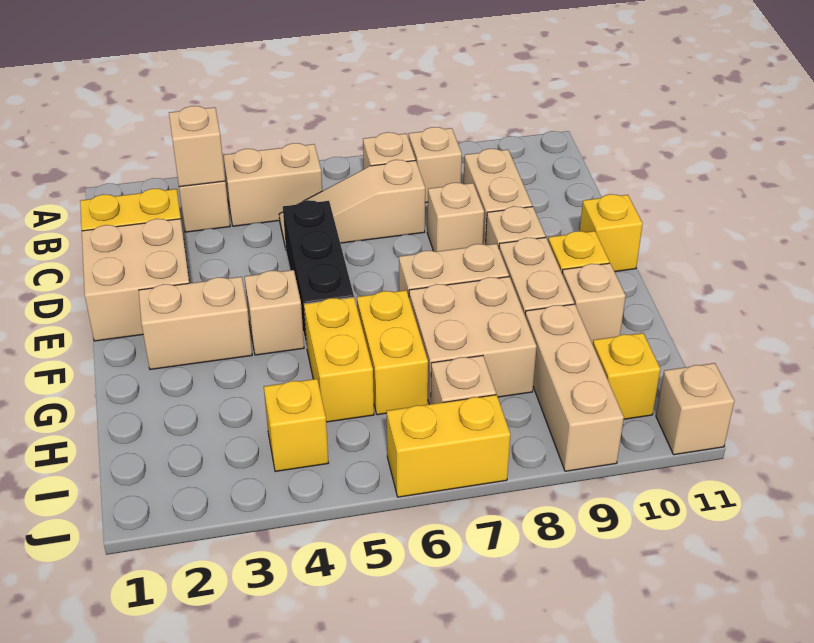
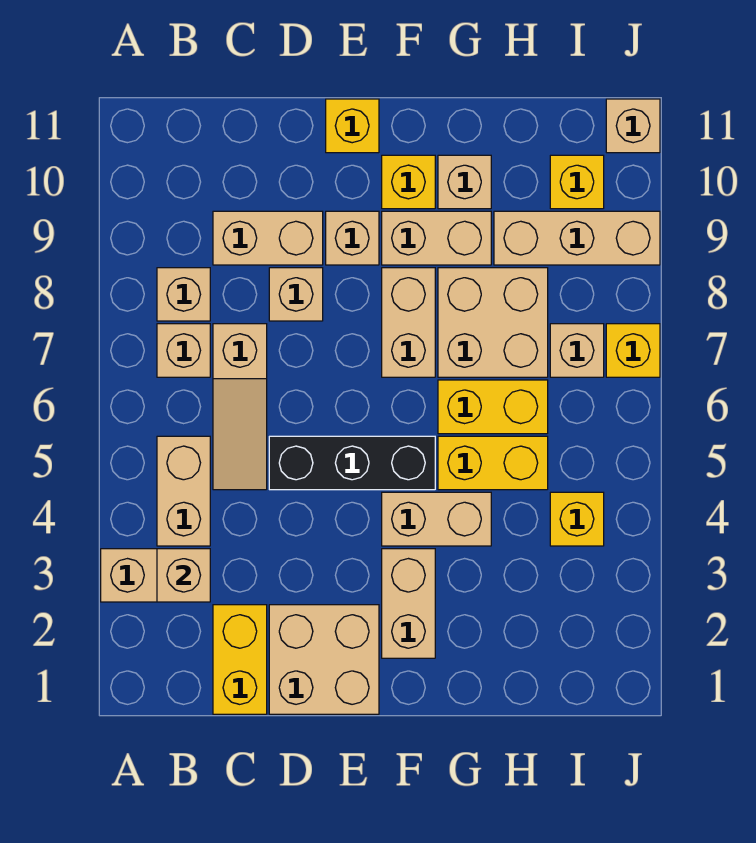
tan brick F4 level 1 -> tan brick F4:G4 level 1
yellow brick J6:J7 level 1 -> yellow brick J7 level 1

